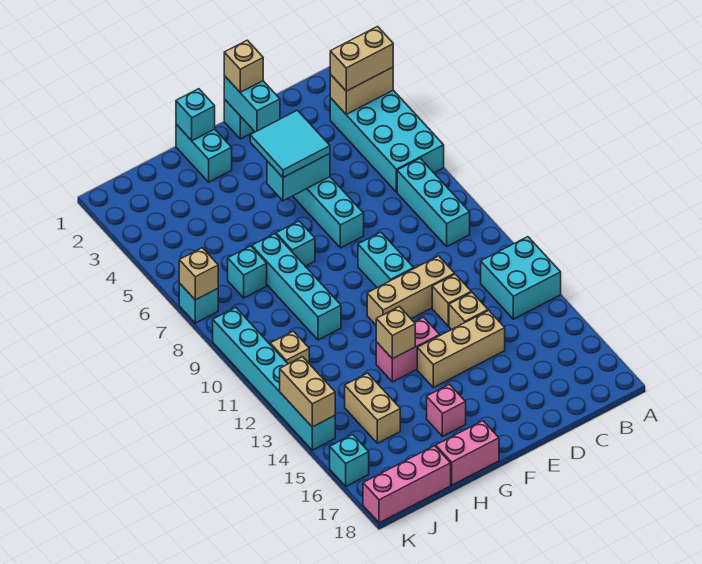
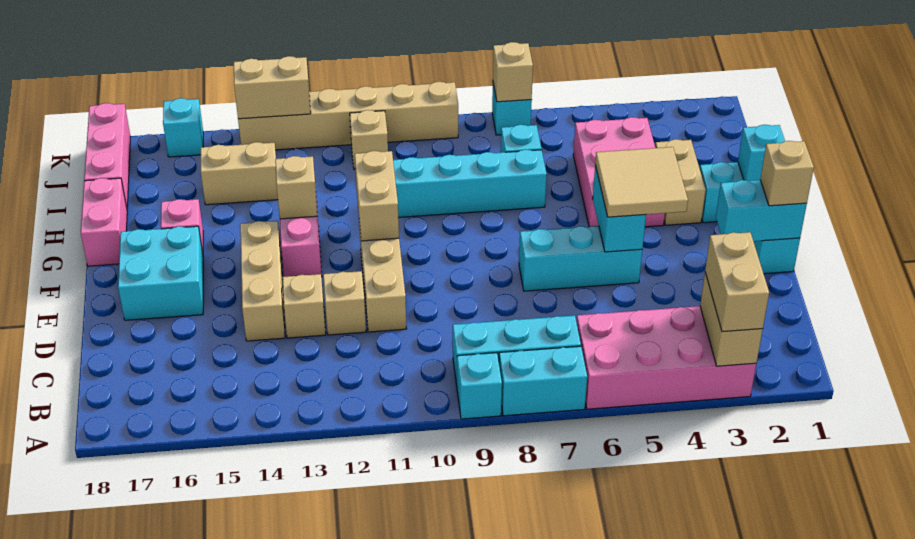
cyan brick A3:B6 level 1 -> pink brick A3:B6 level 1
cyan brick A12:B13 level 1 -> cyan brick E16:F17 level 1
cyan tile E4:F5 level 3 -> tan tile E4:F5 level 3
cyan brick E9:E10 level 1 -> cyan brick A7:A8 level 1
none -> tan brick F11:G11 level 2
none -> tan brick G3:H3 level 1
none -> pink brick G4:I5 level 1
cyan brick G7 level 1 -> cyan brick A9 level 1
cyan brick K9:K14 level 1 -> tan brick K9:K14 level 1

